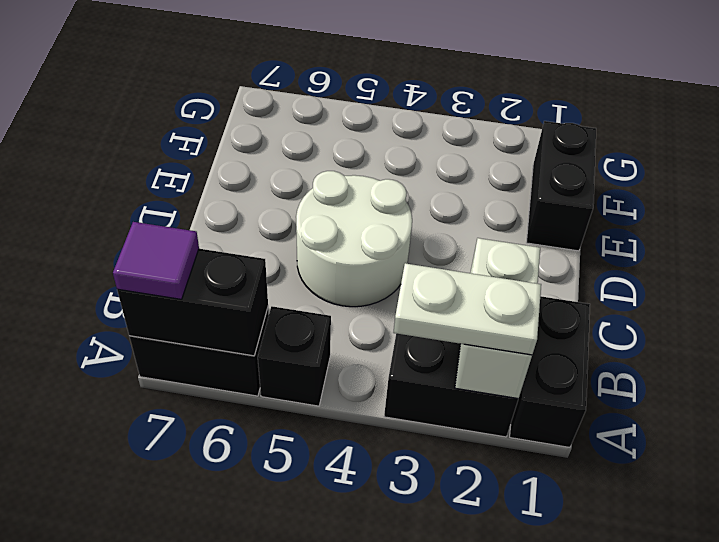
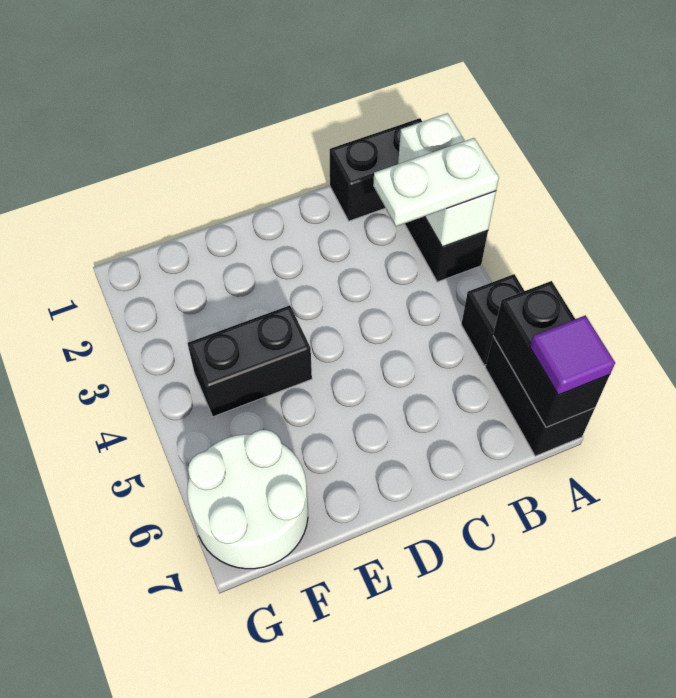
white brick A2:B2 level 2 -> white brick A2:A3 level 2
white plate A2:A3 level 3 -> white plate A3:B3 level 3
white round brick C4:D5 level 1 -> white round brick F6:G7 level 1
black brick E1:F1 level 1 -> black brick E4:F4 level 1

